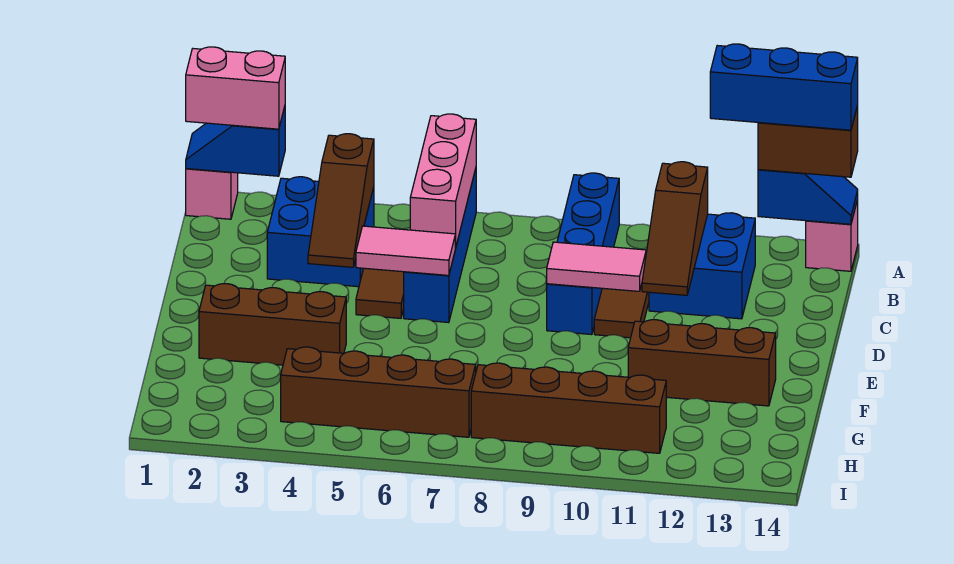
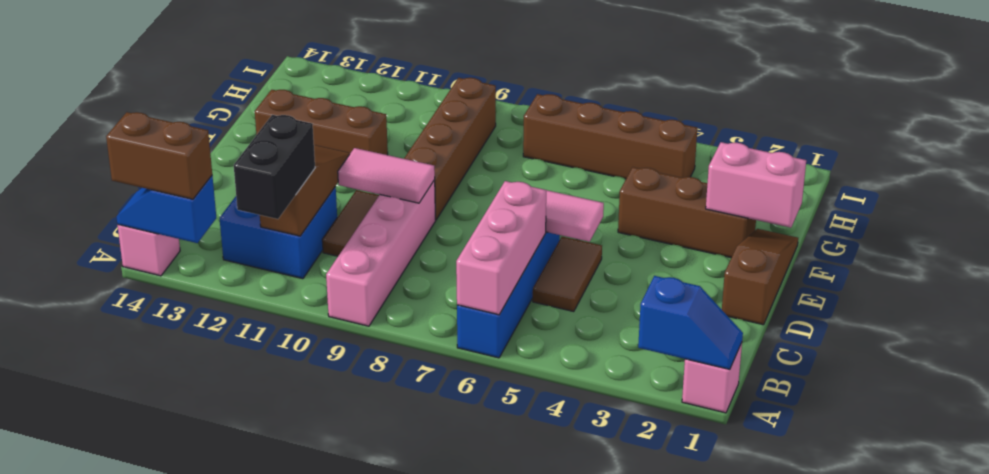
pink brick A1:A2 level 3 -> pink brick F1:F2 level 2
blue brick A9:D9 level 1 -> pink brick A9:D9 level 1
none -> black brick A11:B11 level 3
blue brick A12:A14 level 4 -> none
blue brick B3:C4 level 1 -> none
brown slope B4:D4 level 2 top B -> brown slope D1:F1 level 1 top D
brown brick H8:H11 level 1 -> brown brick E9:H9 level 1

